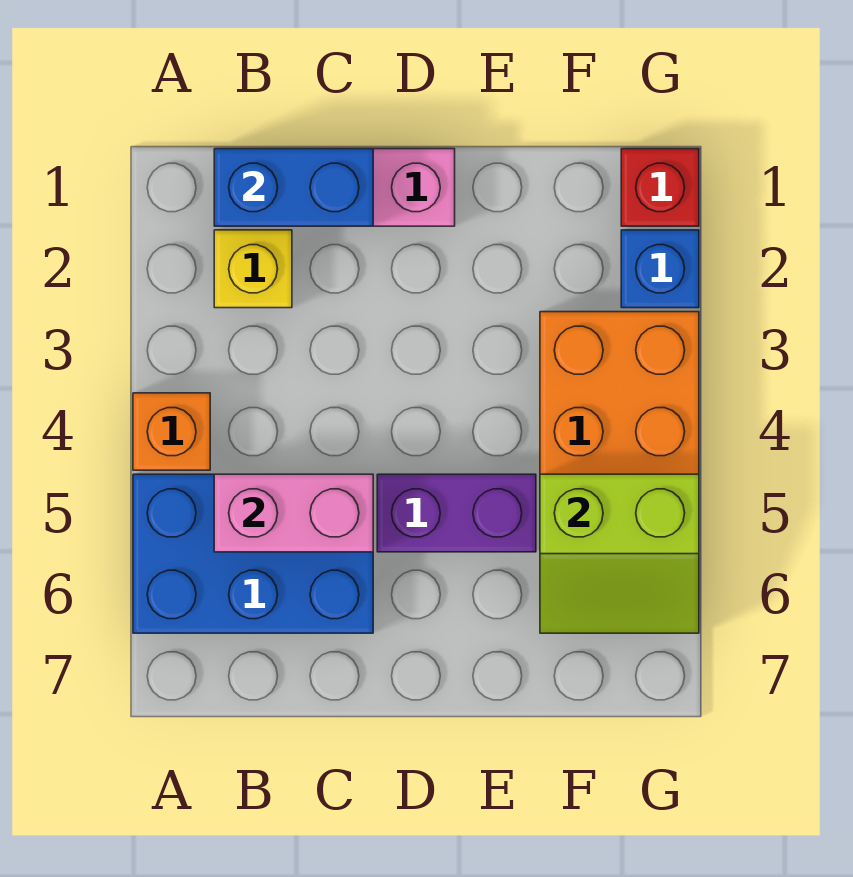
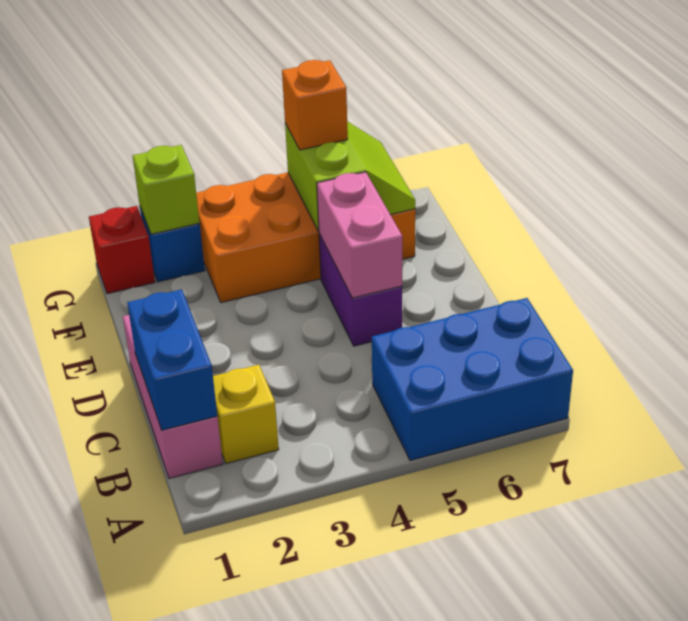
orange brick A4 level 1 -> orange brick G5 level 3
blue brick A5:C6 level 1 -> blue brick A5:B7 level 1
pink brick B5:C5 level 2 -> pink brick D5:E5 level 2
none -> lime brick G2 level 2

